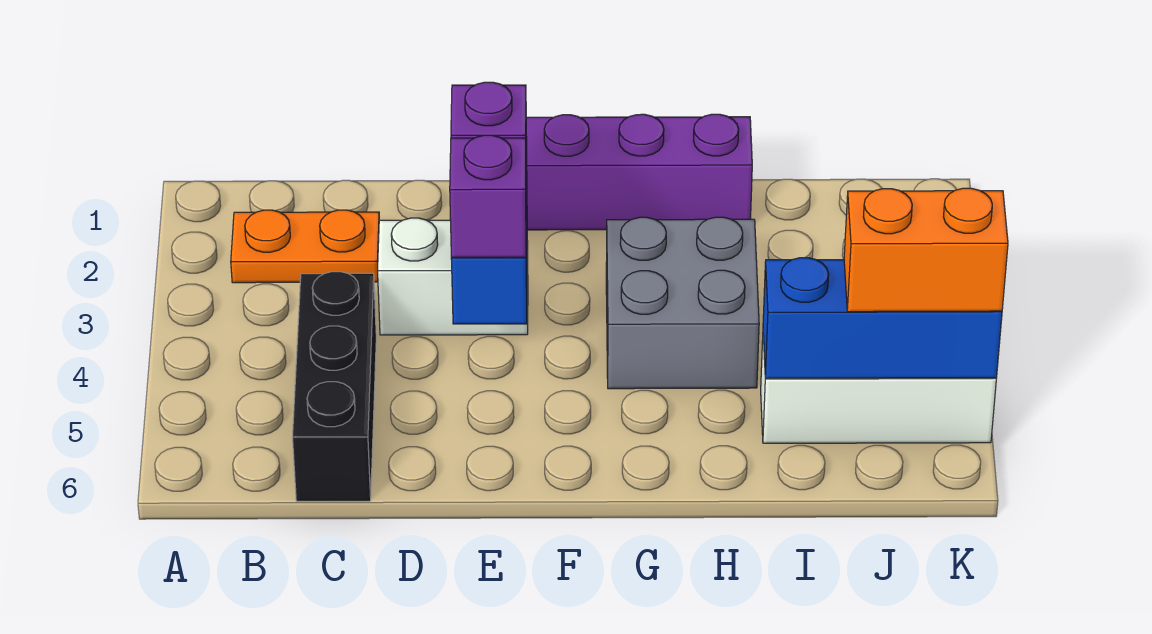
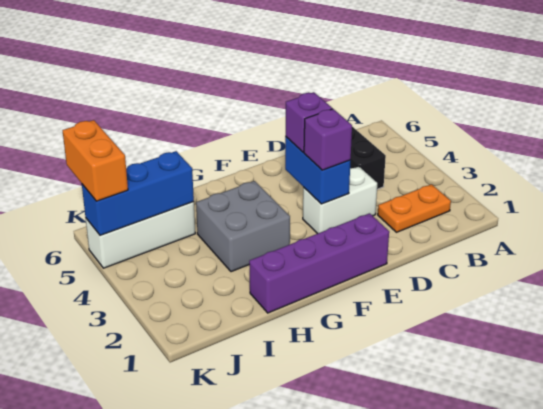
orange brick J5:K5 level 3 -> orange brick K5:K6 level 3

